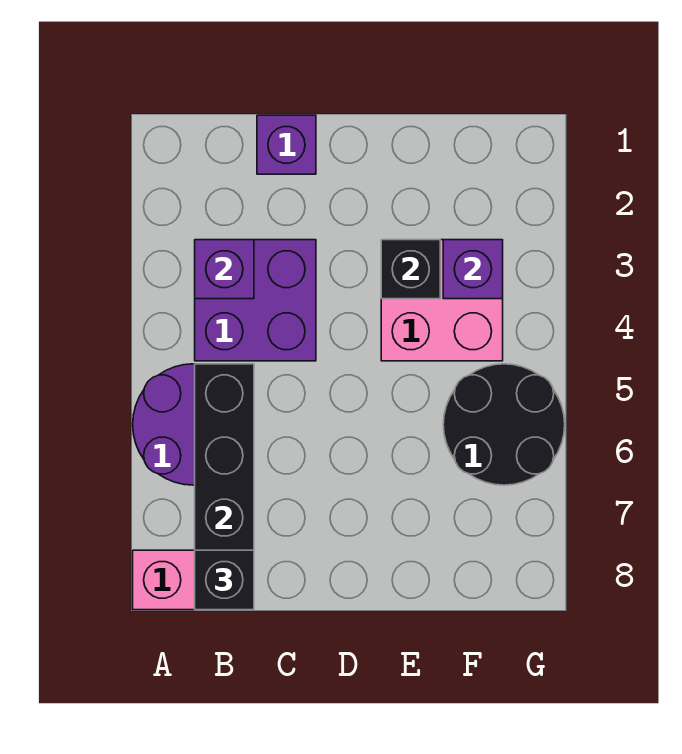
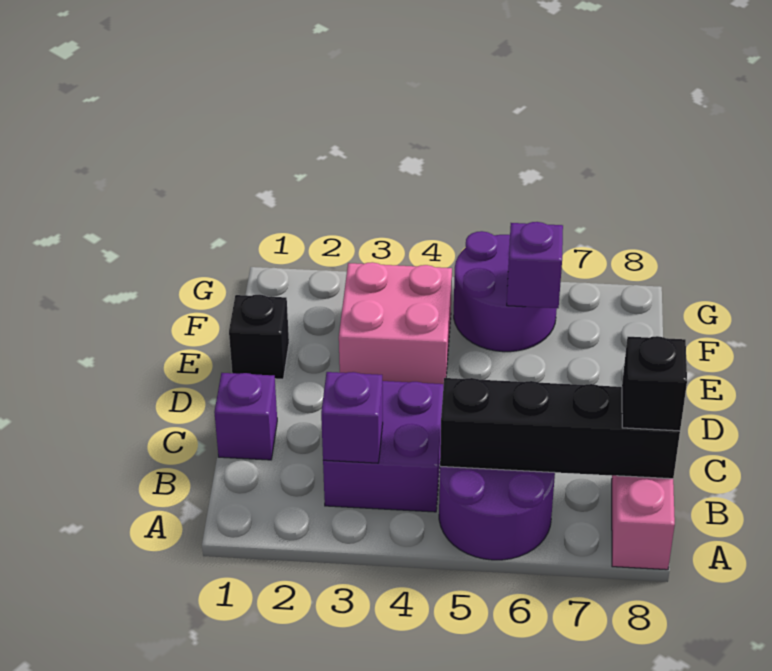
black brick E3 level 2 -> black brick E1 level 1
purple brick F3 level 2 -> purple brick F6 level 2
black round brick F5:G6 level 1 -> purple round brick F5:G6 level 1

